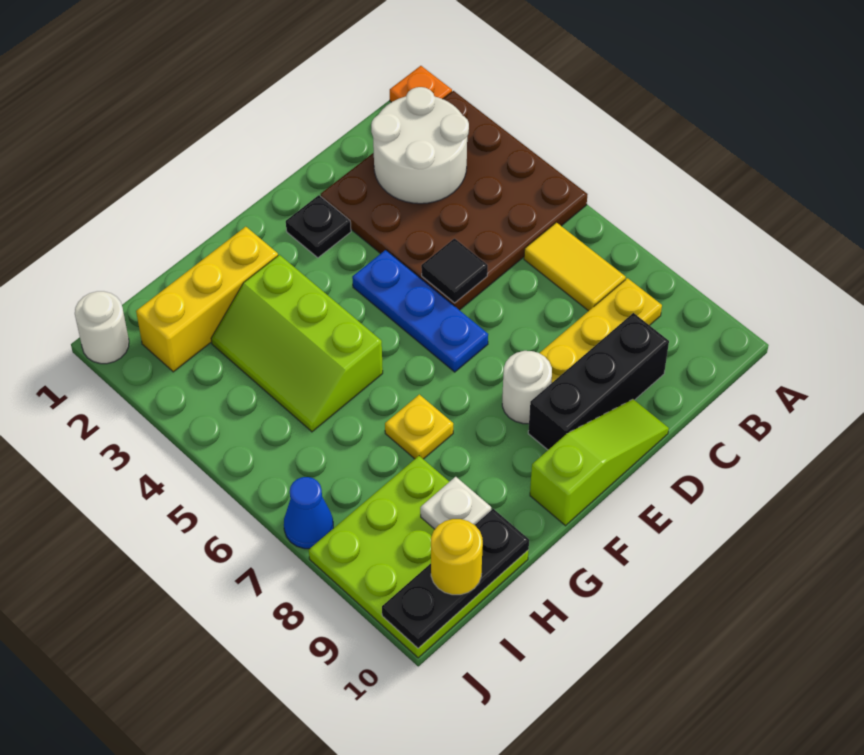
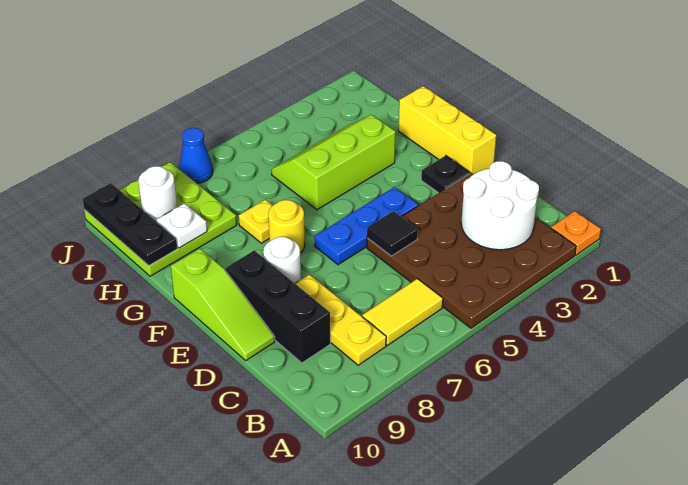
yellow brick G2:I2 level 1 -> yellow brick E1:G1 level 1
yellow round brick I10 level 3 -> yellow round brick F7 level 1
white round brick J1 level 1 -> white round brick I9 level 2

